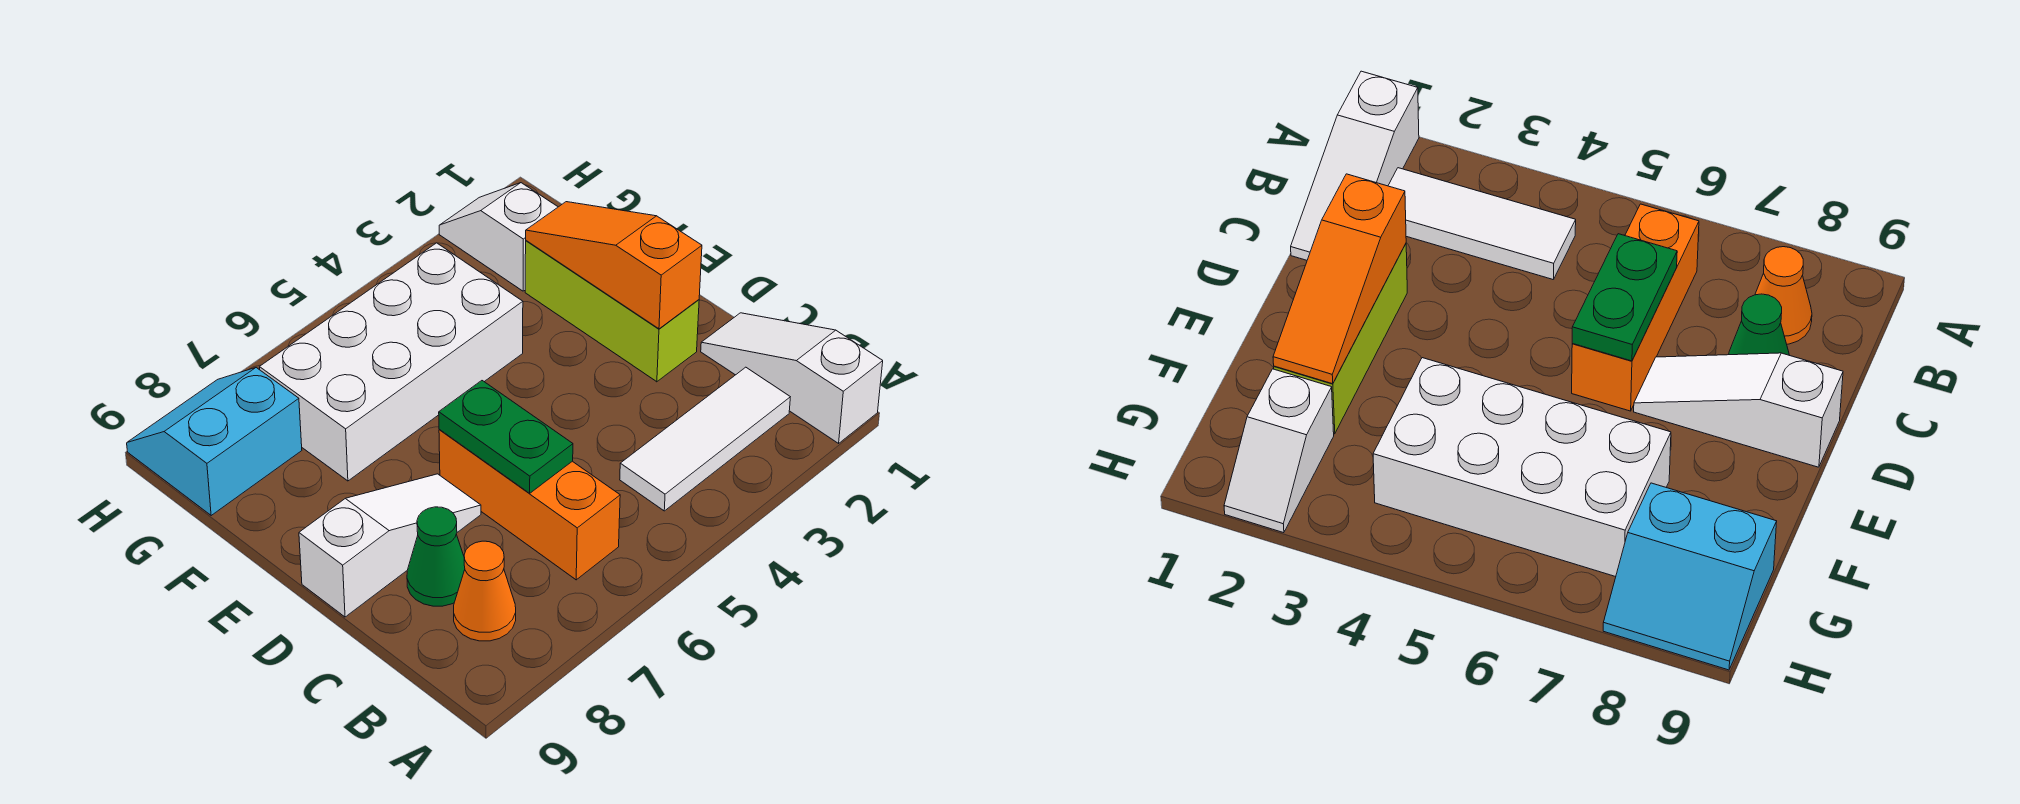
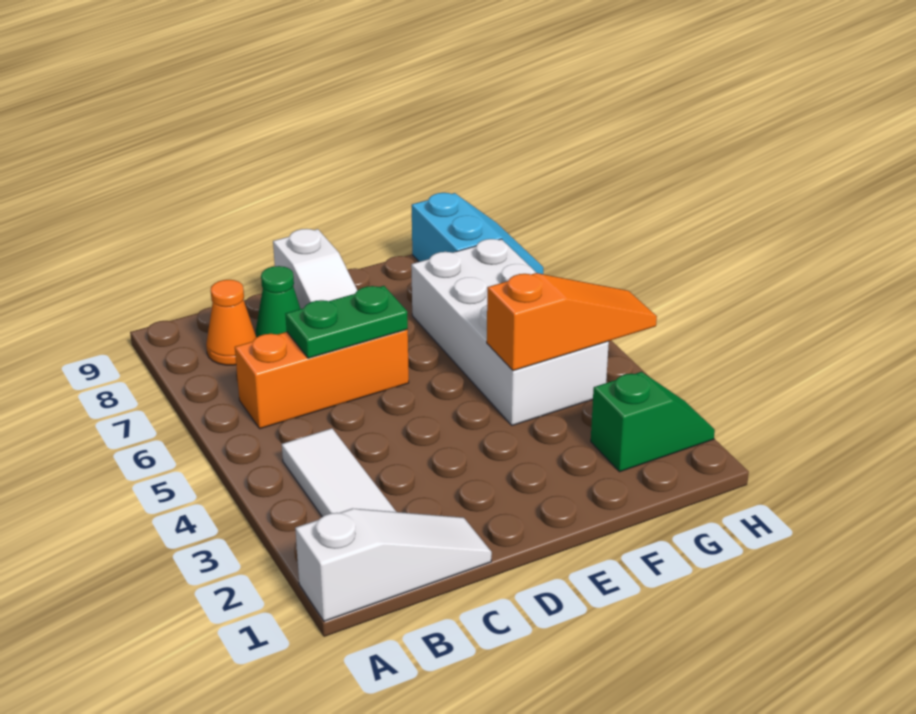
lime brick D2:F2 level 1 -> none
orange slope D2:F2 level 2 top D -> orange slope F4:H4 level 2 top F
white slope G2:H2 level 1 top G -> green slope G2:H2 level 1 top G

